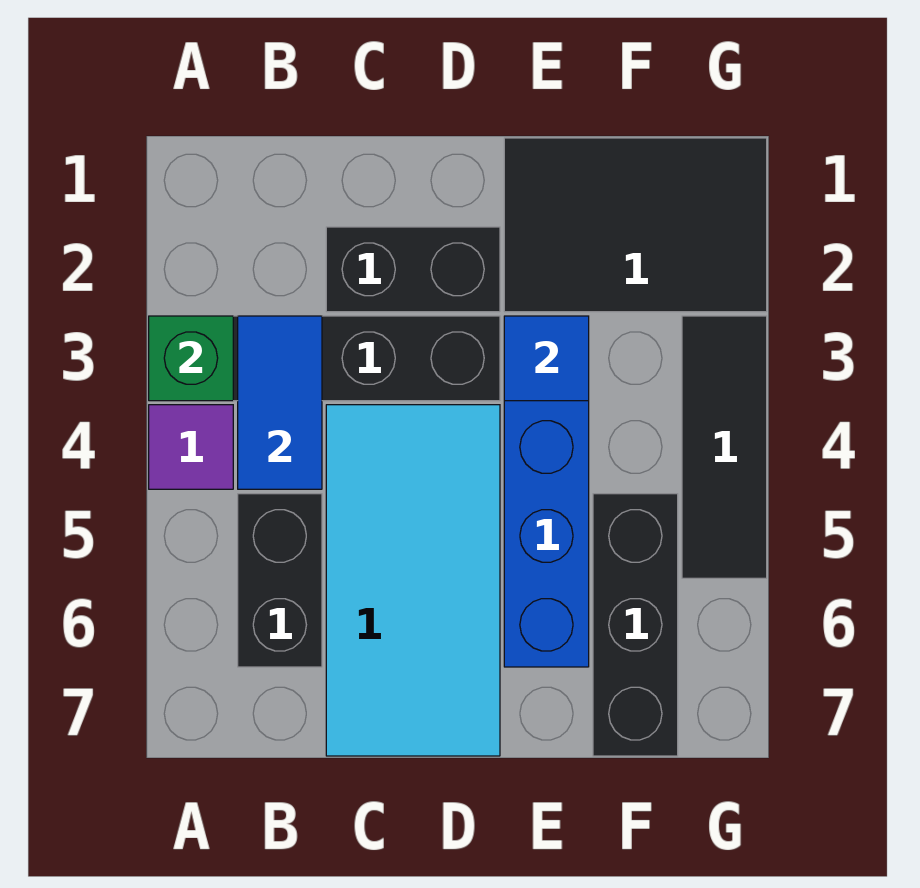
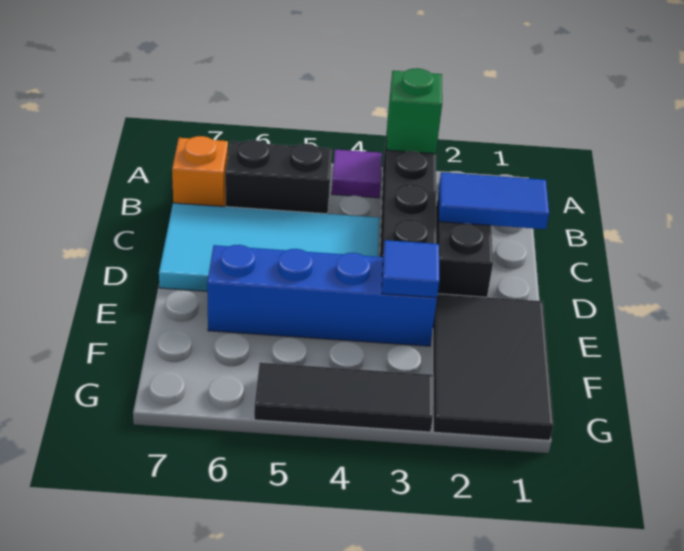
blue tile B3:B4 level 2 -> blue tile C1:C2 level 2
none -> orange brick B7 level 1
black brick F5:F7 level 1 -> none

